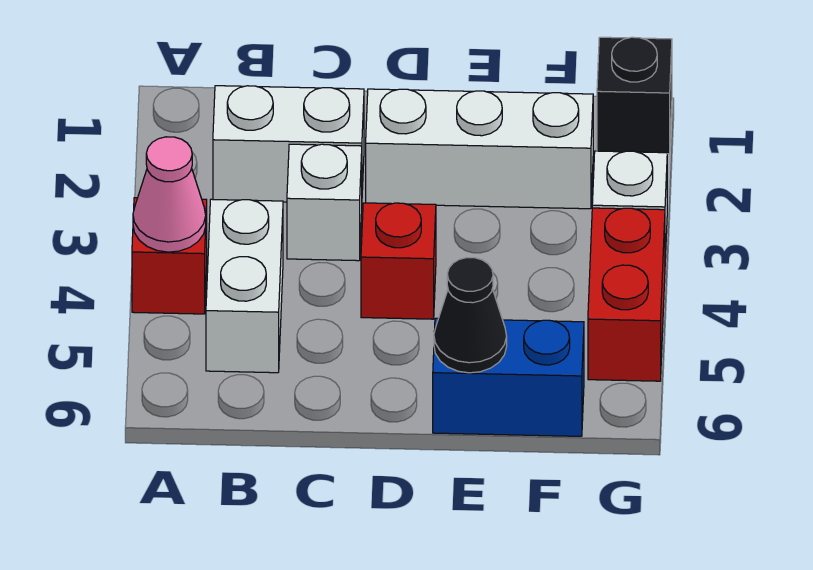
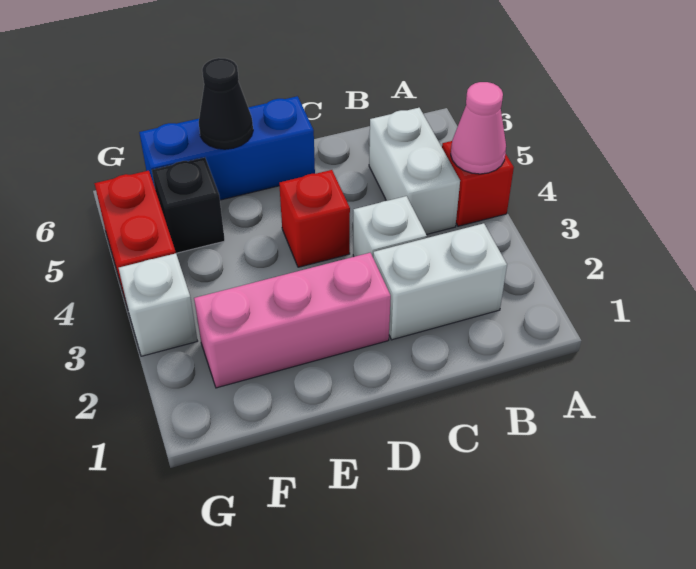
white brick D2:F2 level 1 -> pink brick D2:F2 level 1
blue brick E6:F6 level 1 -> blue brick D6:F6 level 1
black brick G1 level 1 -> black brick F5 level 1

